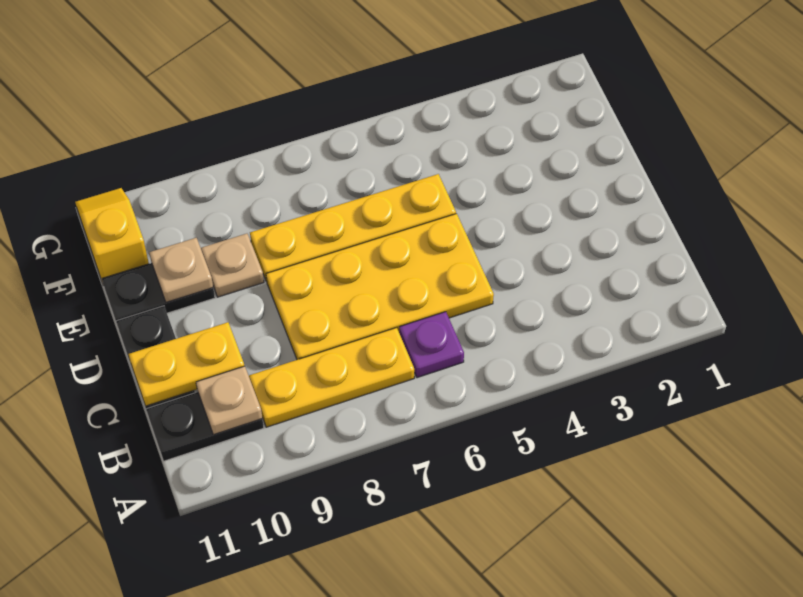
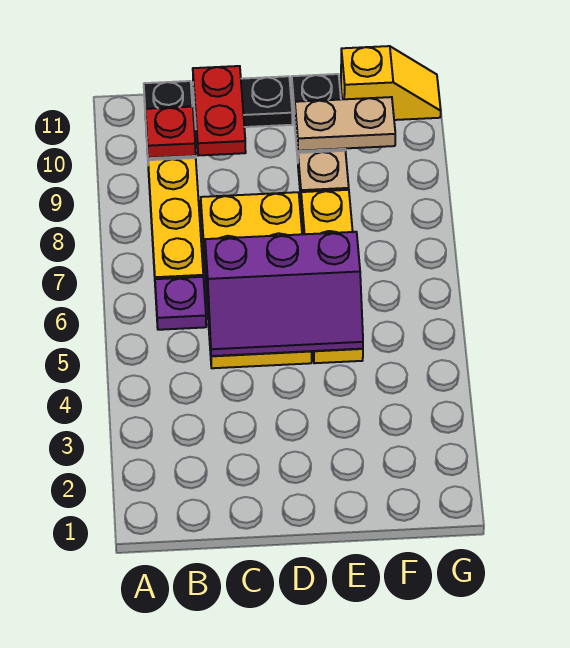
tan plate B10 level 2 -> red plate B10 level 2
none -> purple slope C5:E6 level 2 top 6
yellow plate C10:C11 level 2 -> red plate C10:C11 level 2
tan plate E10 level 2 -> tan plate E10:F10 level 2

